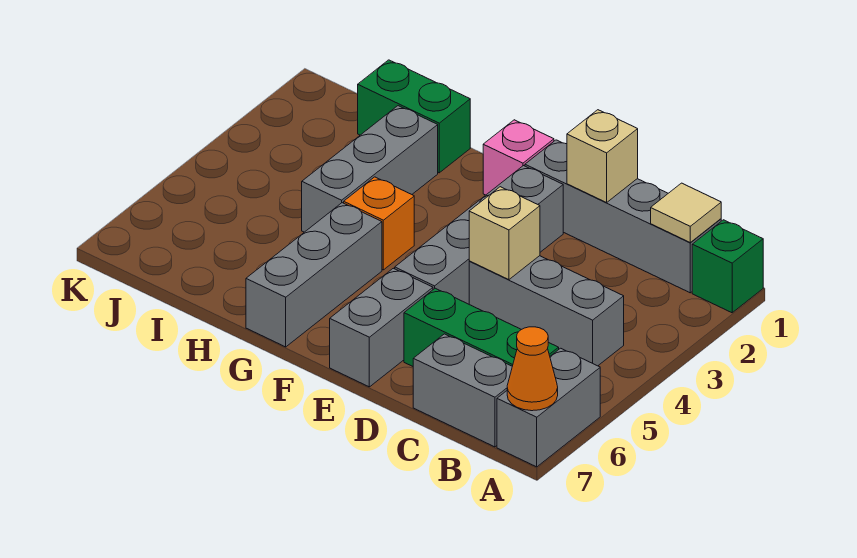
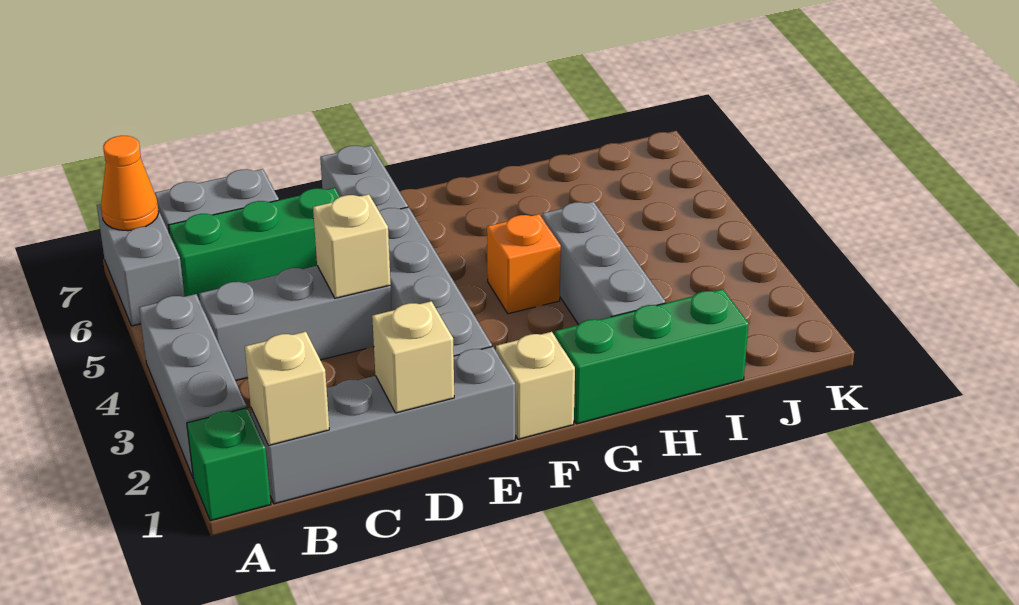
tan tile B1 level 2 -> tan brick B1 level 2
pink brick F1 level 1 -> tan brick F1 level 1
grey brick G5:G7 level 1 -> grey brick A2:A4 level 1
green brick H1:I1 level 1 -> green brick G1:I1 level 1

